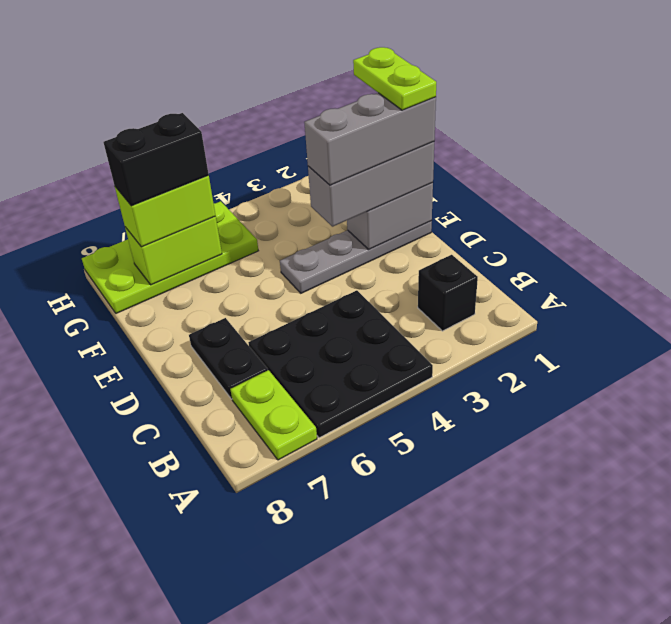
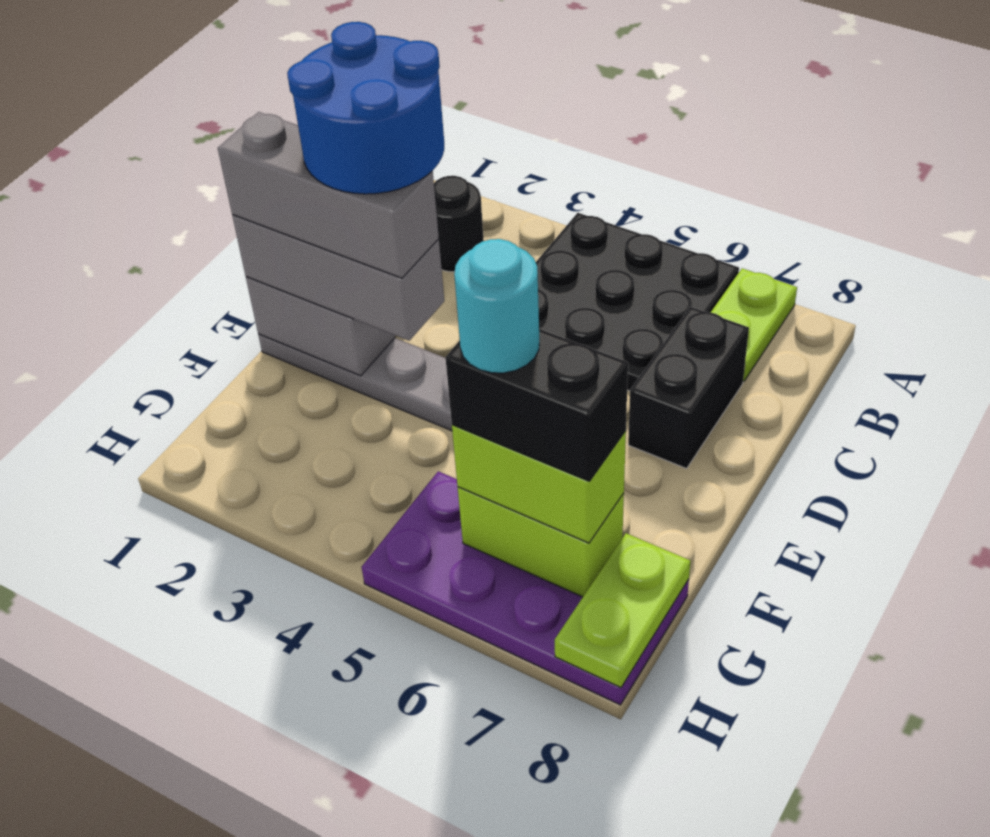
black brick B2 level 1 -> black round brick B2 level 1
black plate C7:D7 level 1 -> black brick C7:D7 level 1
none -> blue round brick D2:E3 level 5
lime plate E1:F1 level 5 -> lime plate G8:H8 level 2
lime plate G5:H8 level 1 -> purple plate G5:H8 level 1
none -> cyan round brick G6 level 5

